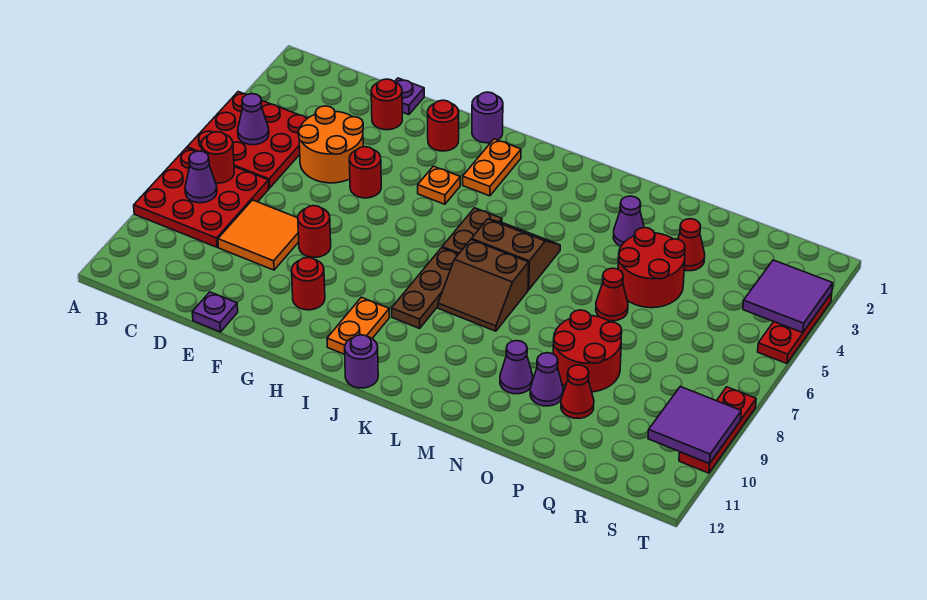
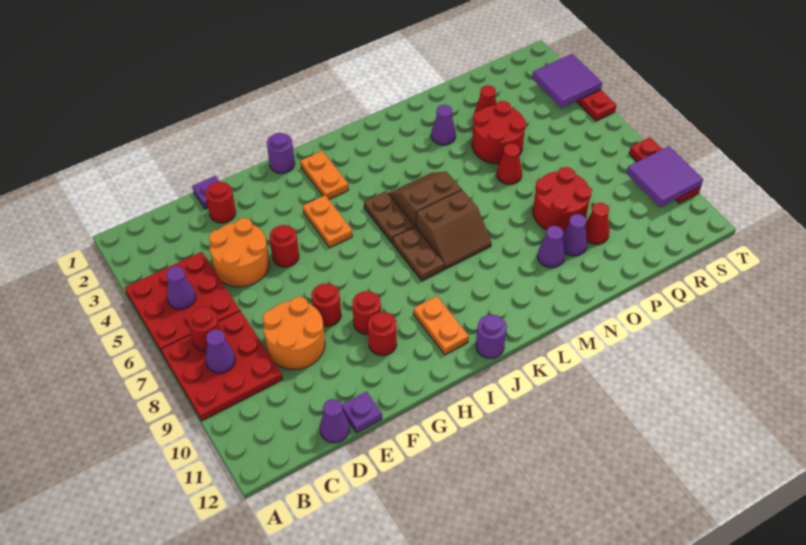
orange tile D8:E9 level 1 -> orange round brick D8:E9 level 1
none -> purple cone D12 level 1
red round brick G2 level 1 -> red round brick G9 level 1
orange plate H4 level 1 -> orange plate H4:H5 level 1
brown plate J7:J9 level 1 -> brown plate J7:J8 level 1

